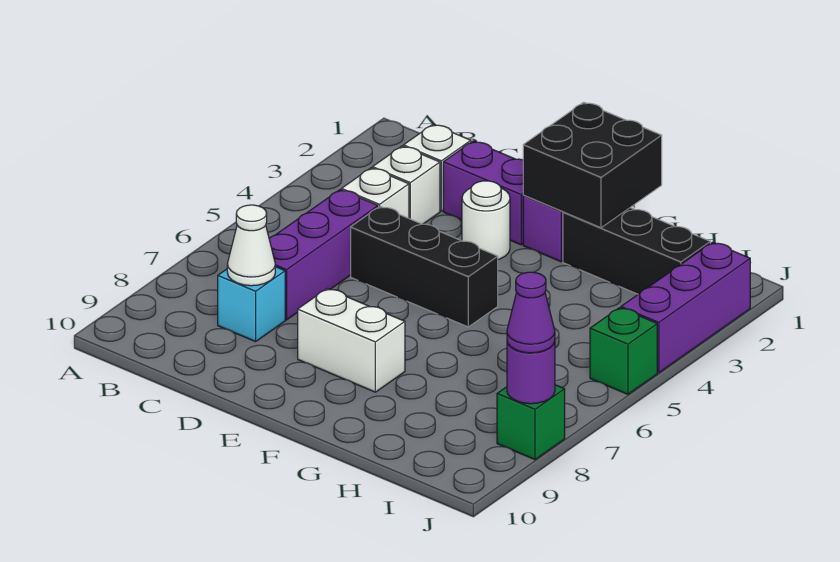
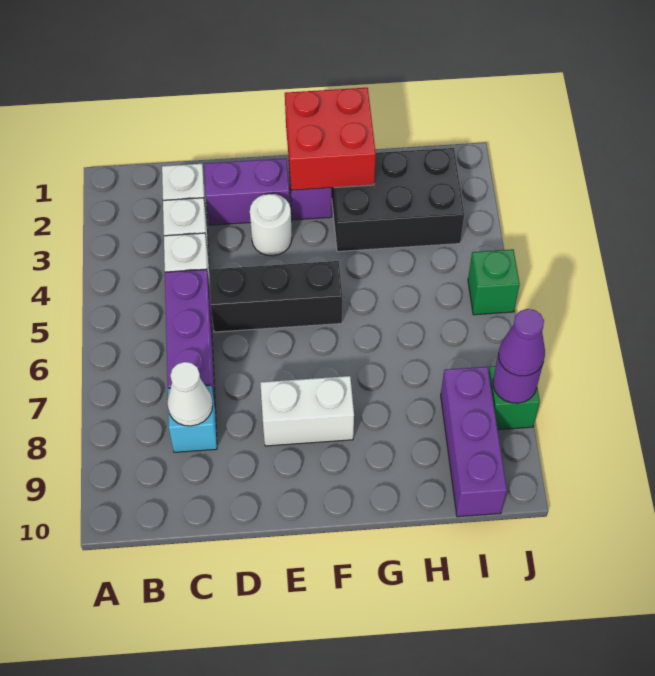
black brick F1:G2 level 2 -> red brick F1:G2 level 2
black brick G2:I2 level 1 -> black brick G2:I3 level 1
purple brick J2:J4 level 1 -> purple brick I8:I10 level 1

